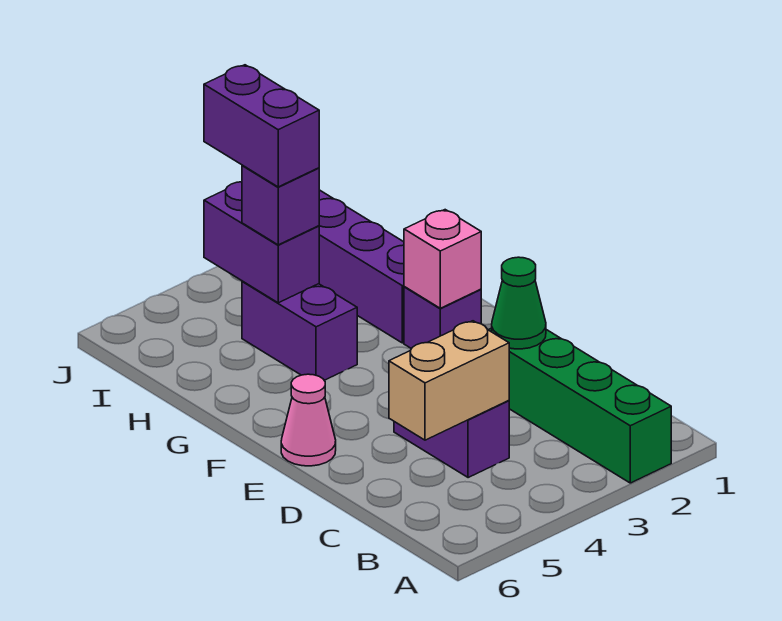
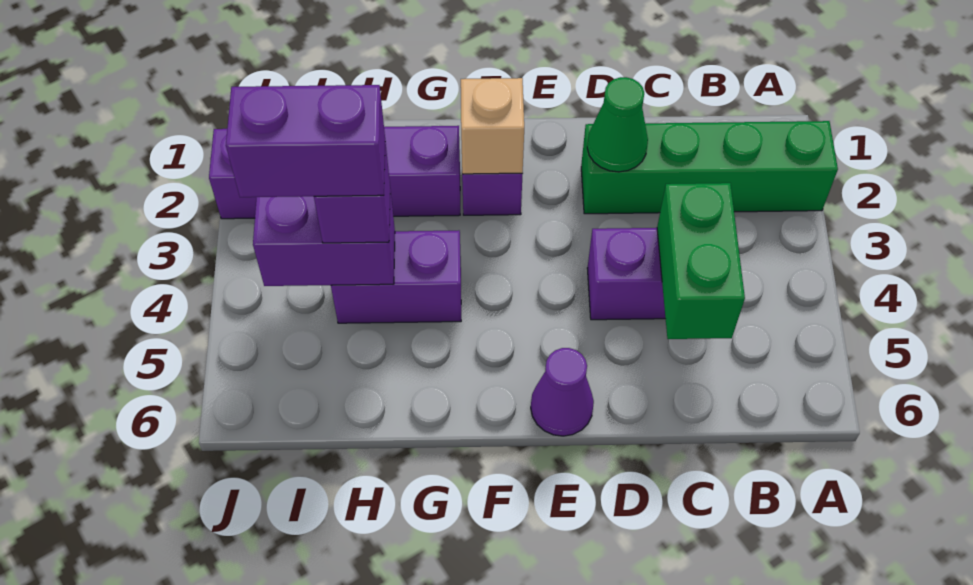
tan brick C4:C5 level 2 -> green brick C4:C5 level 2
pink cone E6 level 1 -> purple cone E6 level 1
pink brick F2 level 2 -> tan brick F2 level 2

